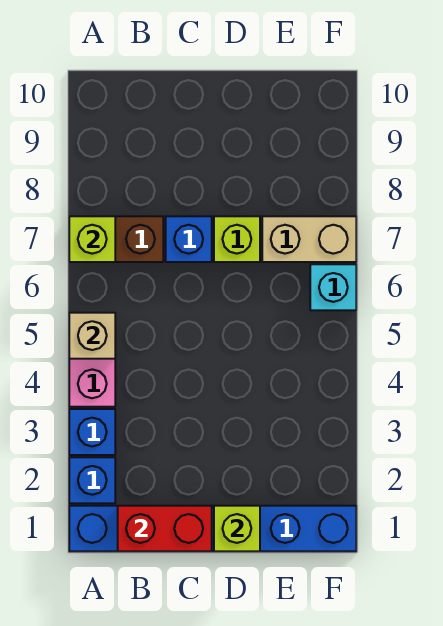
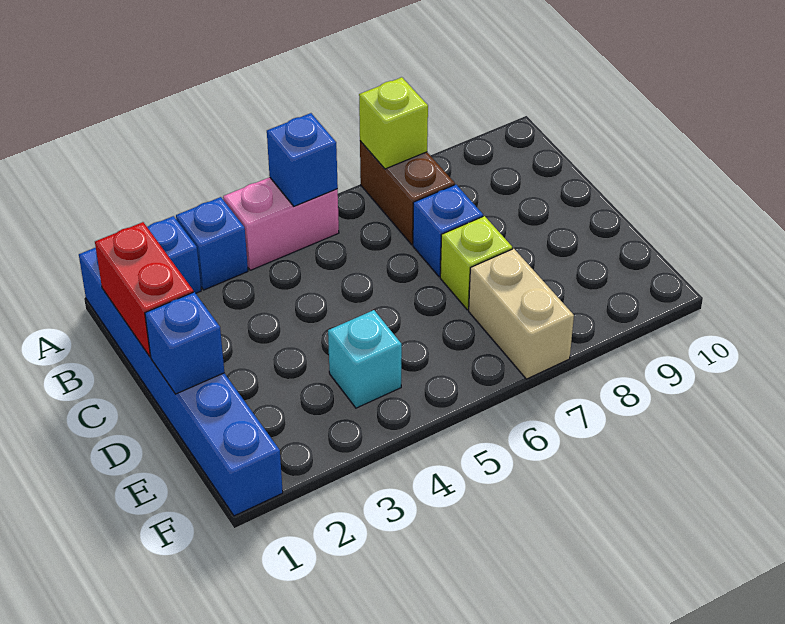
tan brick A5 level 2 -> blue brick A5 level 2
lime brick D1 level 2 -> blue brick D1 level 2
cyan brick F6 level 1 -> cyan brick E4 level 1

